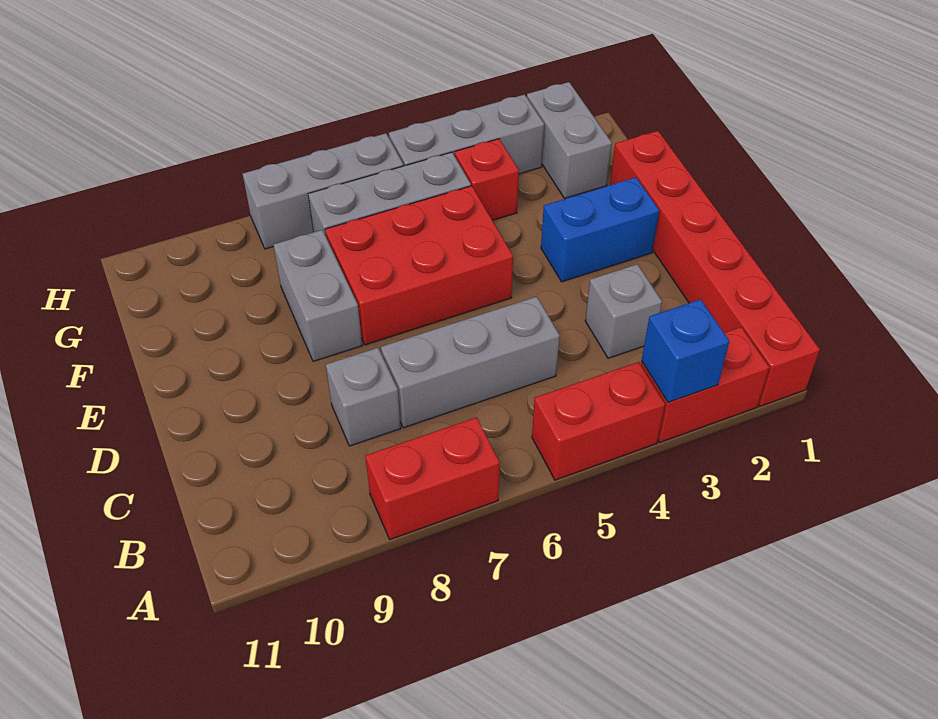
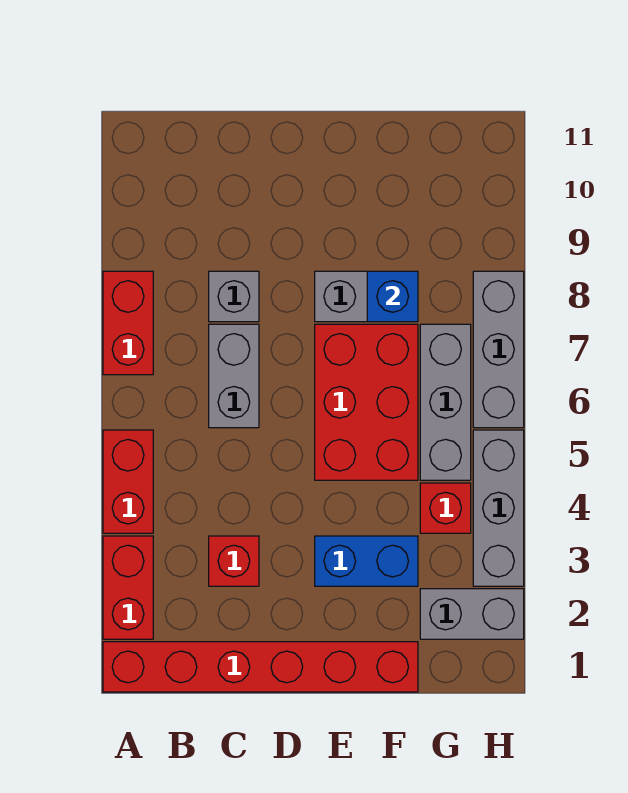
blue brick A3 level 2 -> blue brick F8 level 2
grey brick C3 level 1 -> red brick C3 level 1
grey brick C5:C7 level 1 -> grey brick C6:C7 level 1
blue brick E2:E3 level 1 -> blue brick E3:F3 level 1

